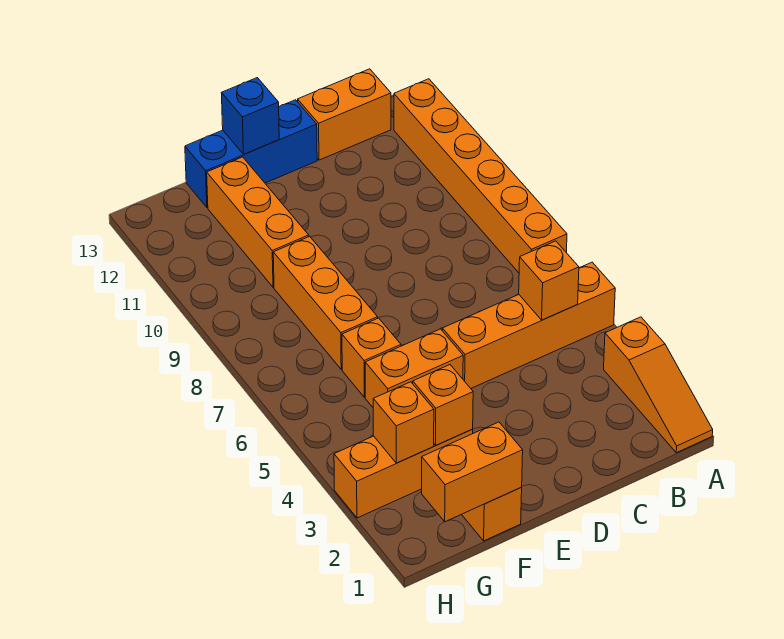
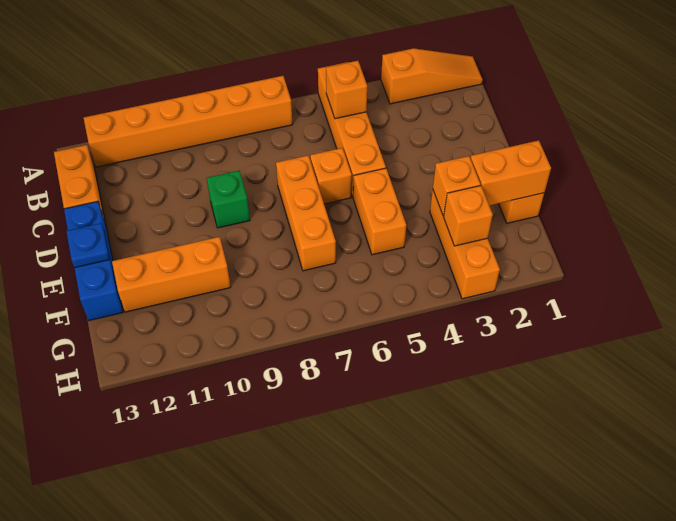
none -> green brick D9 level 1
blue brick E13 level 2 -> blue plate E13 level 2
orange brick F1:G1 level 2 -> orange brick F1:F2 level 2
orange brick F6 level 1 -> orange brick D6 level 1
orange brick F7:F9 level 1 -> orange brick D7:F7 level 1

